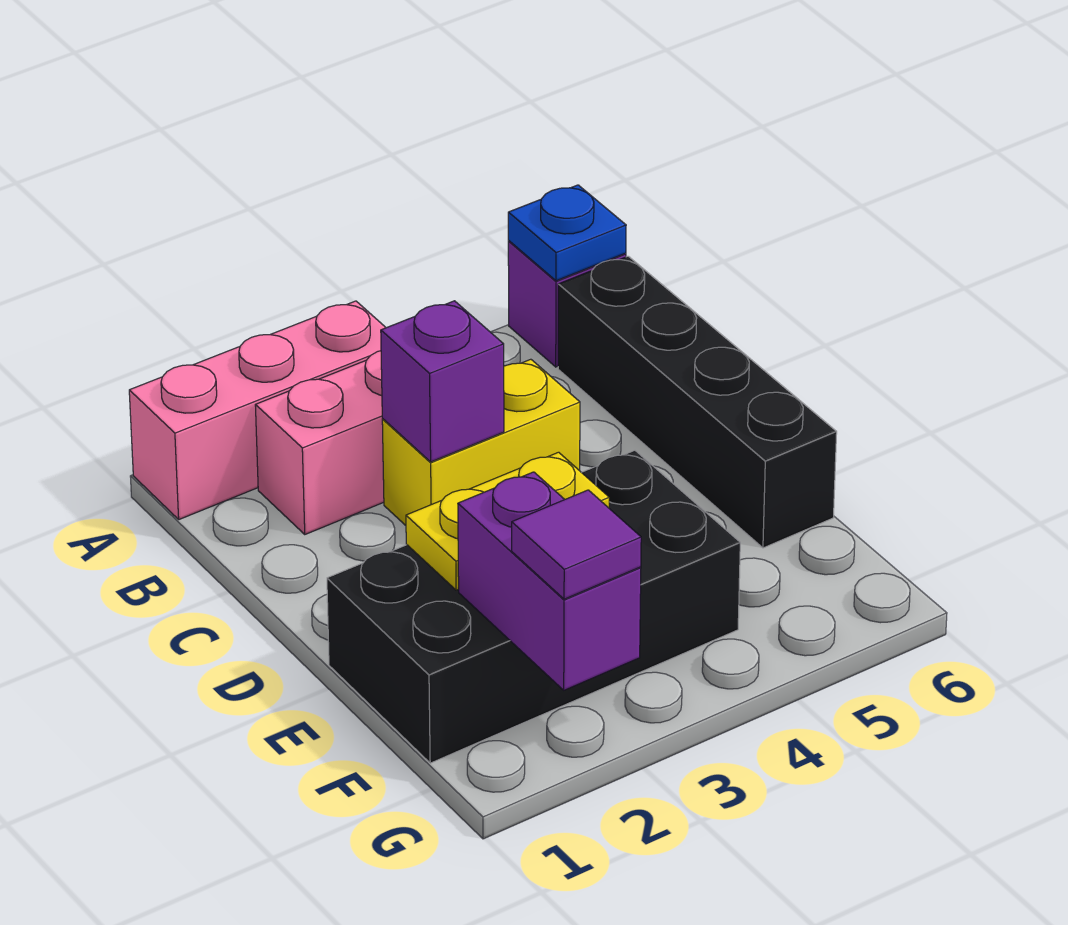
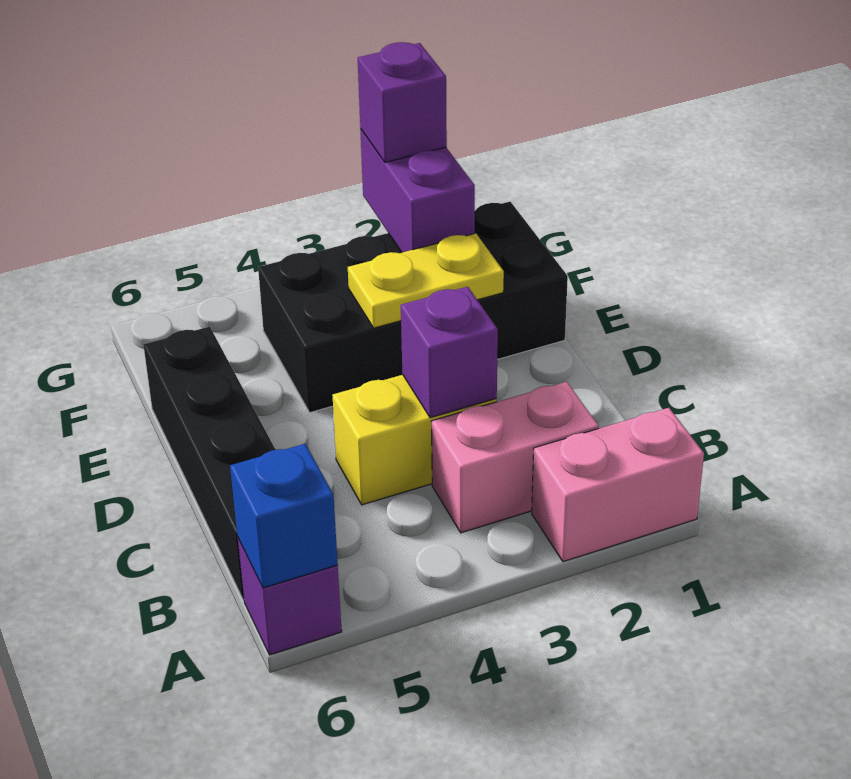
pink brick A1:A3 level 1 -> pink brick A1:A2 level 1
blue plate A6 level 2 -> blue brick A6 level 2
purple tile G2 level 3 -> purple brick G2 level 3

